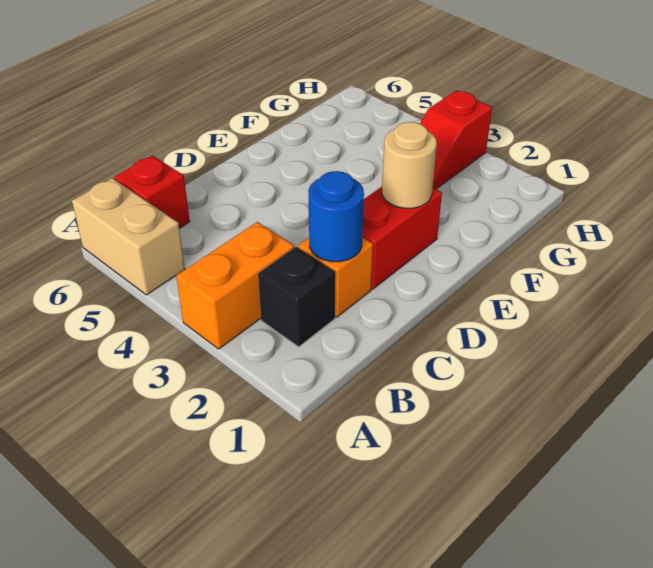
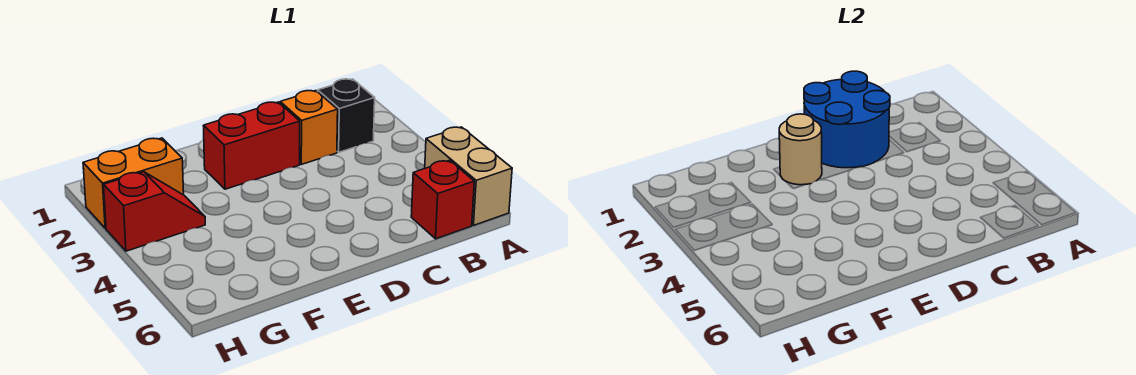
orange brick A3:B3 level 1 -> orange brick G2:H2 level 1
blue round brick C2 level 2 -> blue round brick C1:D2 level 2

